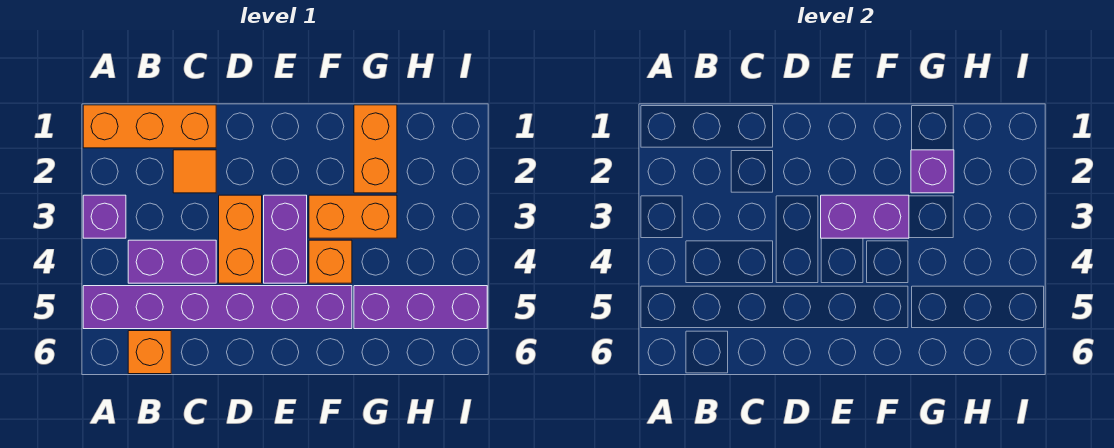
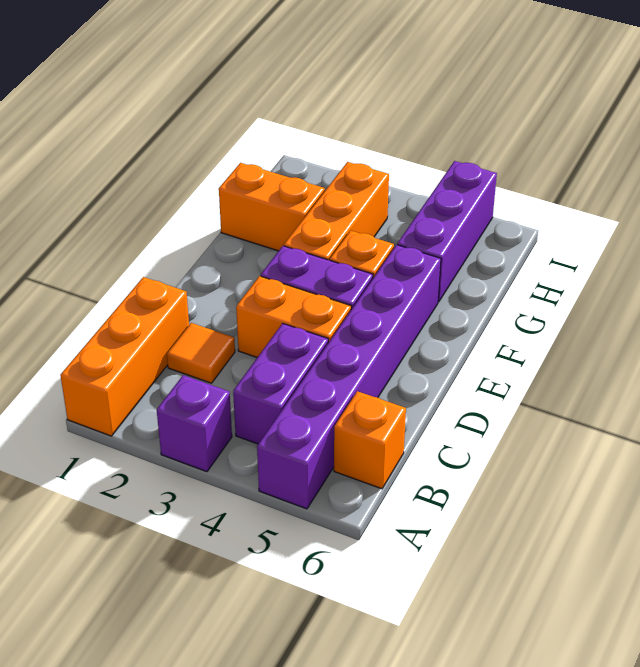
purple brick E3:F3 level 2 -> none
orange brick F3:G3 level 1 -> orange brick F3:H3 level 1
purple brick G2 level 2 -> none

